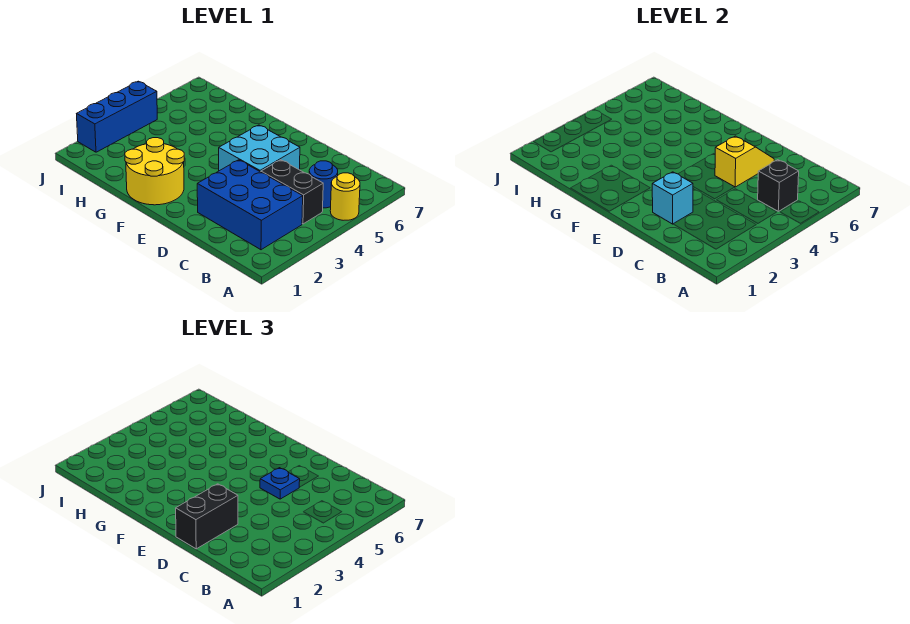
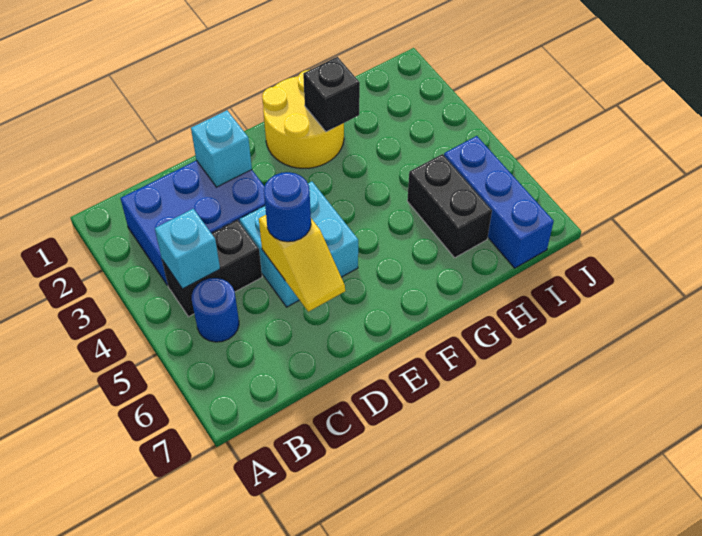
yellow round brick A5 level 1 -> none
none -> cyan brick B4 level 2
black brick B5 level 2 -> black brick G2 level 2
black brick D1:D2 level 3 -> black brick H5:H6 level 1
blue plate D5 level 3 -> blue round brick D5 level 3
blue brick J2:J4 level 1 -> blue brick I5:I7 level 1

